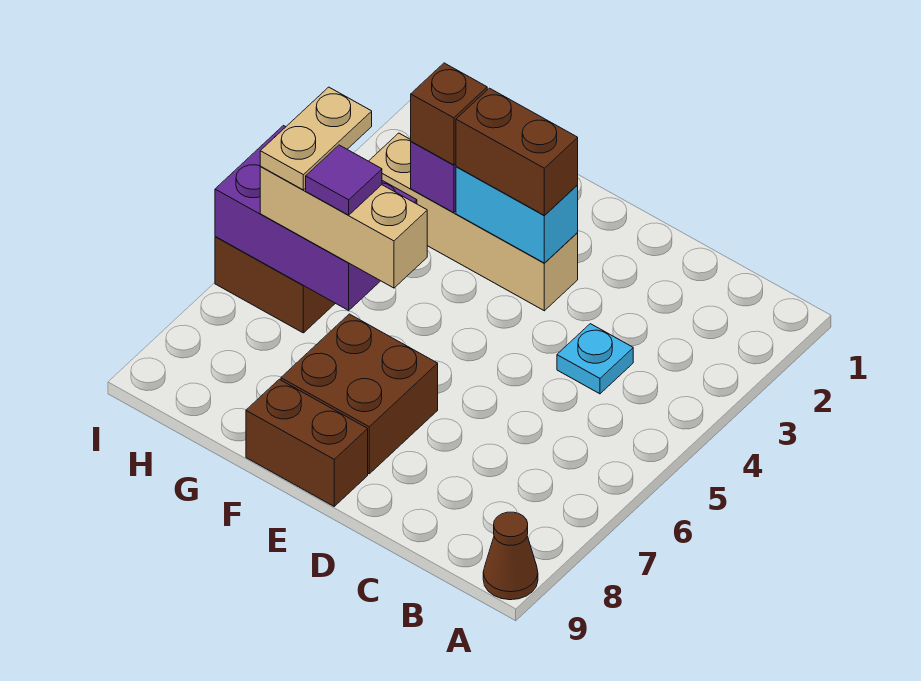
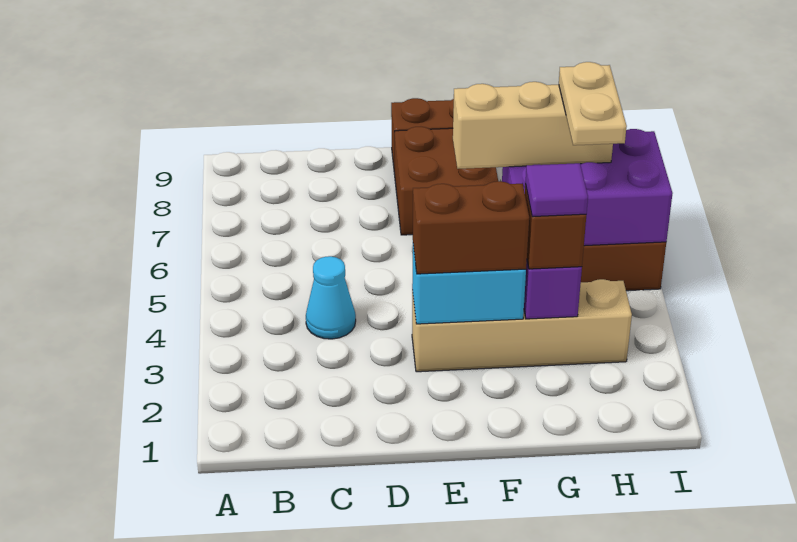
brown cone A9 level 1 -> none
cyan plate C4 level 1 -> cyan cone C4 level 1
purple tile G6 level 4 -> purple tile G3 level 4

